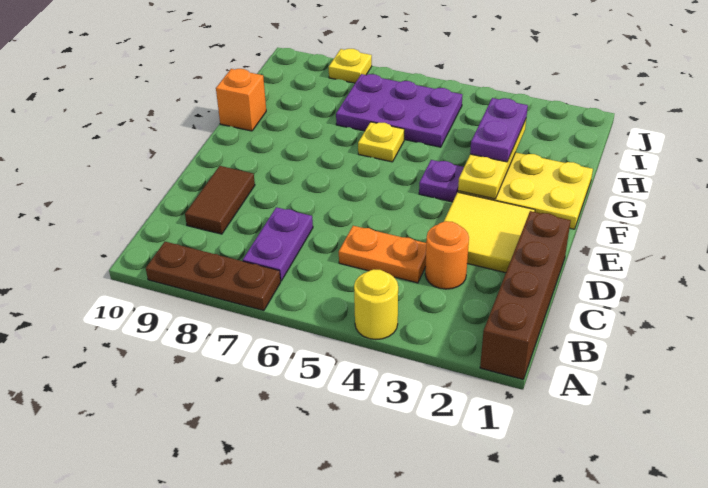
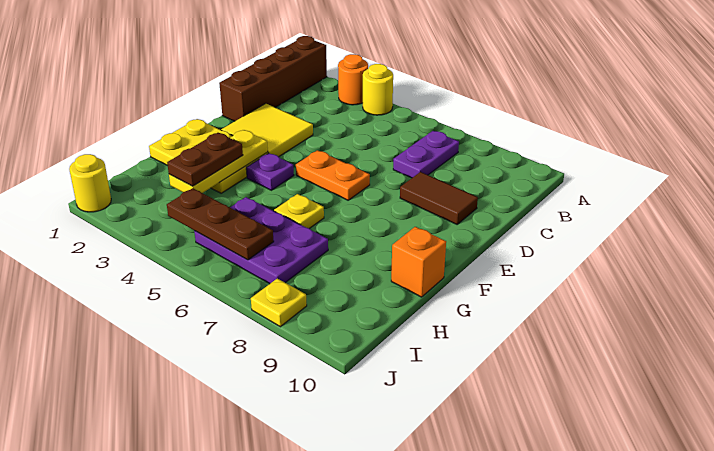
brown plate A7:A9 level 1 -> brown plate I4:I6 level 2
orange round brick C3 level 1 -> orange round brick A3 level 1
orange plate C4:C5 level 1 -> orange plate E5:E6 level 1
brown tile C9:D9 level 1 -> brown tile D8:D9 level 1
purple plate G3:H3 level 3 -> brown plate G3:H3 level 3
none -> yellow round brick J1 level 1

